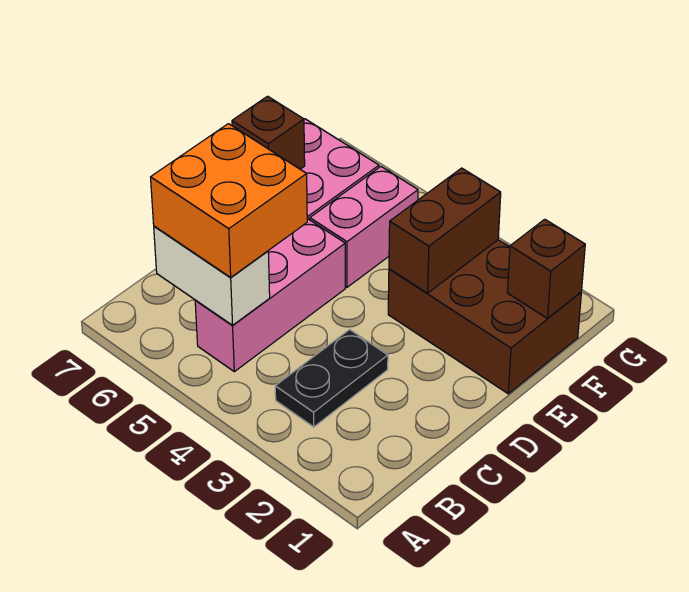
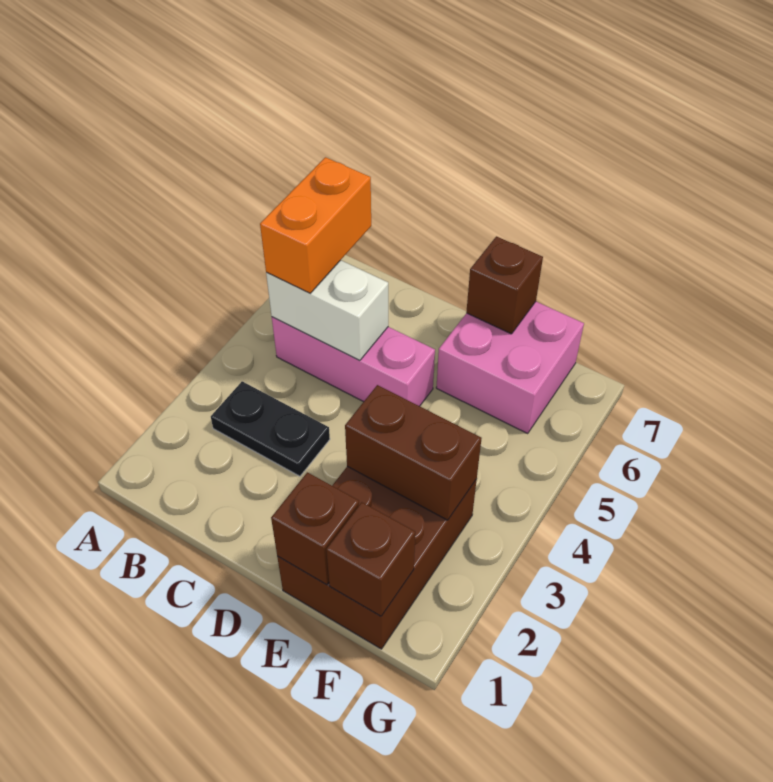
white brick B5:B6 level 2 -> white brick B5:C5 level 2
orange brick B5:C6 level 3 -> orange brick B5:B6 level 3
none -> brown brick E1 level 2
pink brick E5:F5 level 1 -> none

